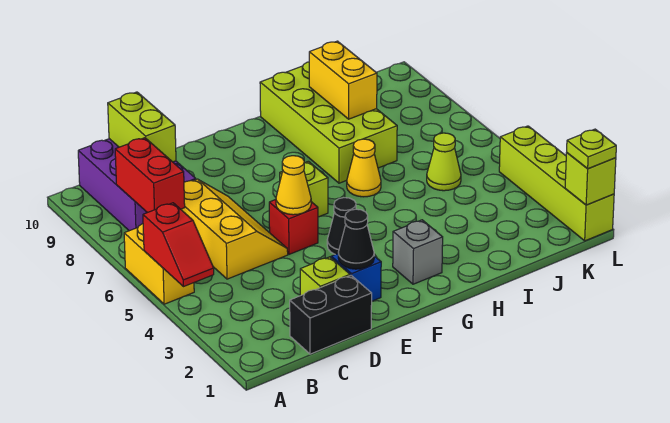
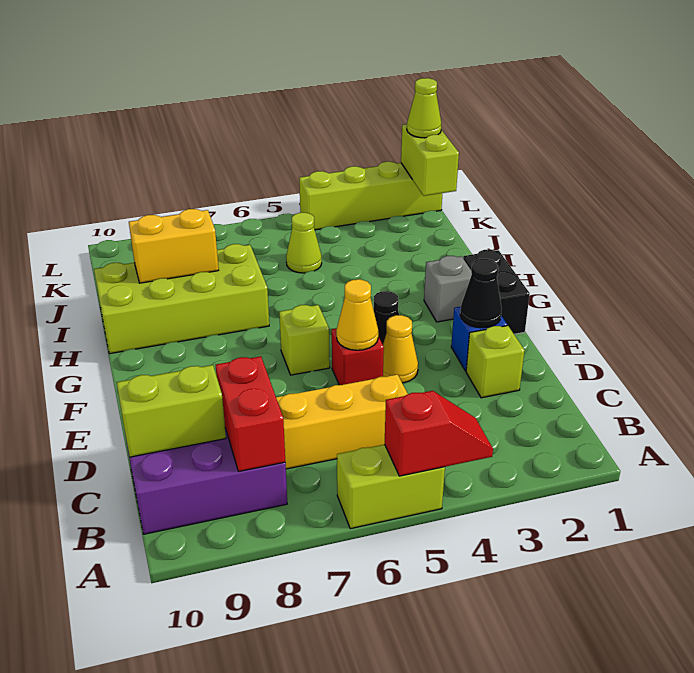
yellow brick A5:A6 level 1 -> lime brick A5:A6 level 1
red brick B7:B8 level 2 -> red brick B8:C8 level 2
black brick C1:D1 level 1 -> black brick F1:G1 level 1
yellow cone H6 level 1 -> yellow cone E4 level 1
lime brick L1 level 2 -> lime brick K1:L1 level 2
lime plate L1 level 3 -> lime cone L1 level 3

